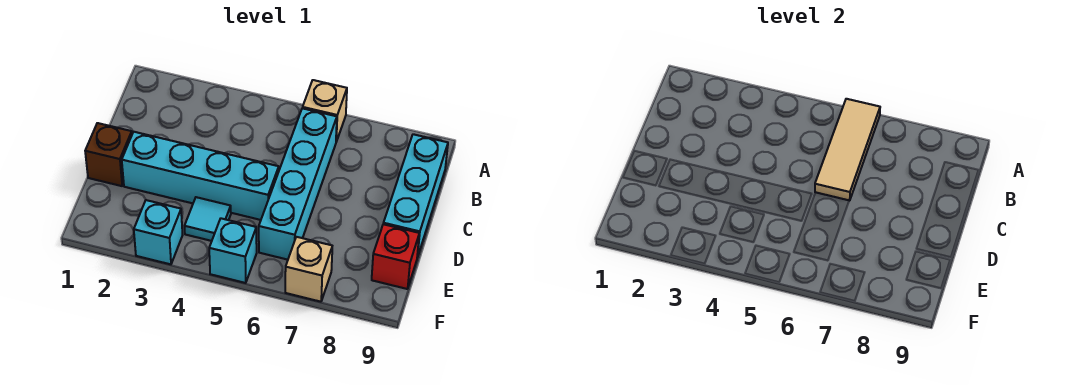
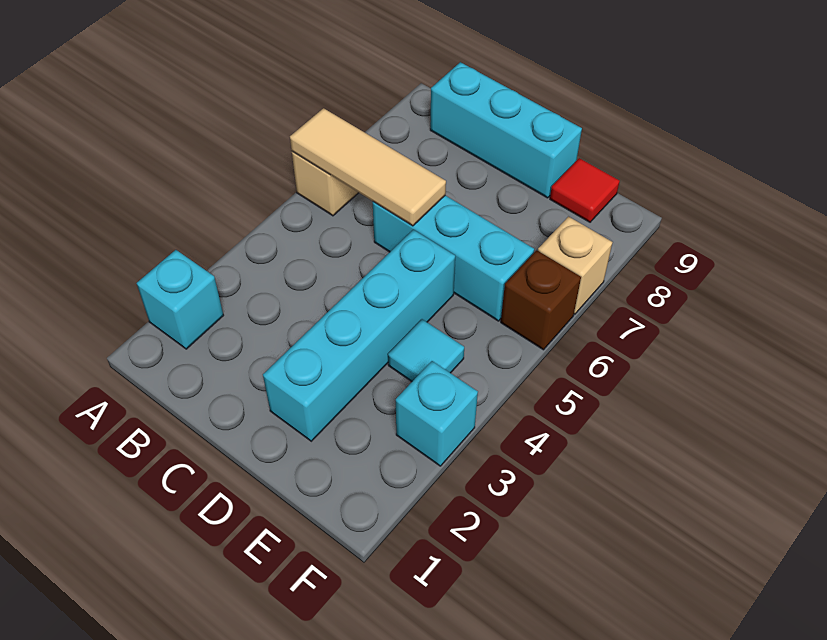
cyan brick B6:E6 level 1 -> cyan brick C6:E6 level 1
brown brick D1 level 1 -> brown brick F6 level 1
red brick E9 level 1 -> red tile E9 level 1
cyan brick F5 level 1 -> cyan brick A2 level 1

